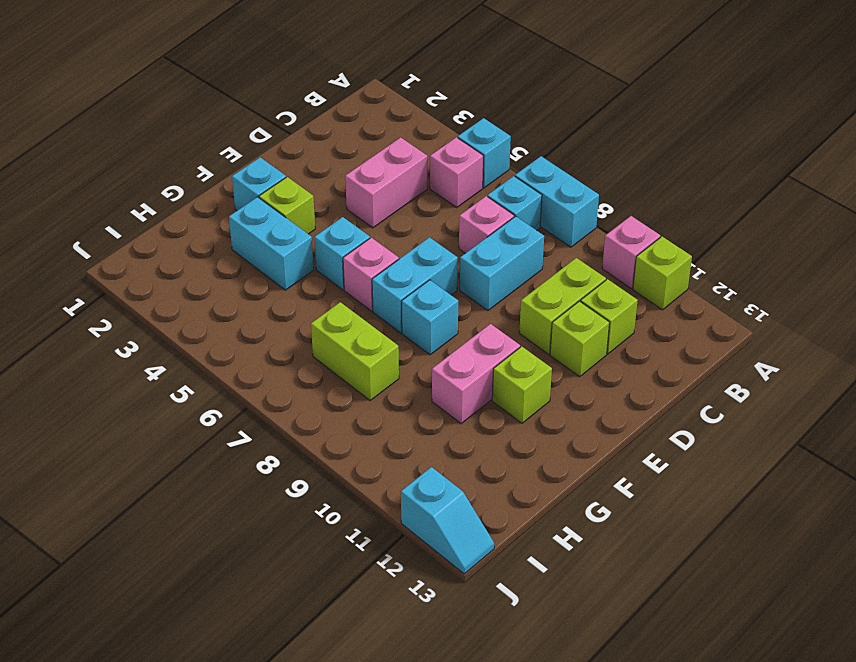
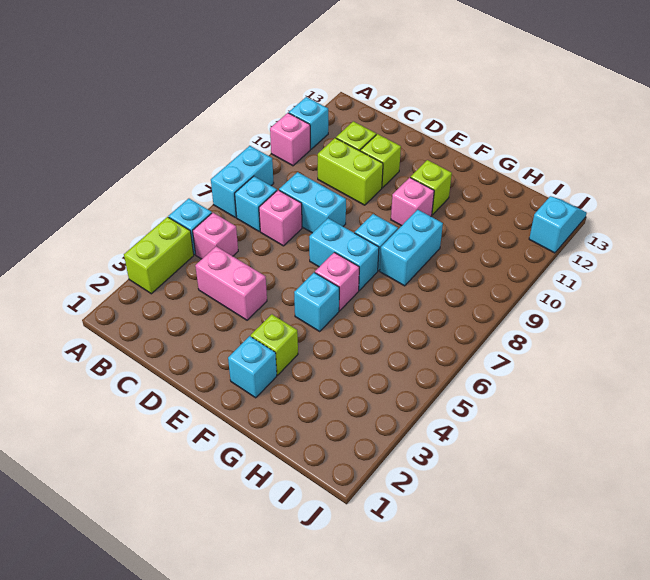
lime brick A11 level 1 -> cyan brick A11 level 1
pink brick F10:G10 level 1 -> pink brick F10 level 1
cyan brick G3:G4 level 1 -> cyan brick G8:G9 level 1
lime brick H7:H8 level 1 -> lime brick A3:A4 level 1

